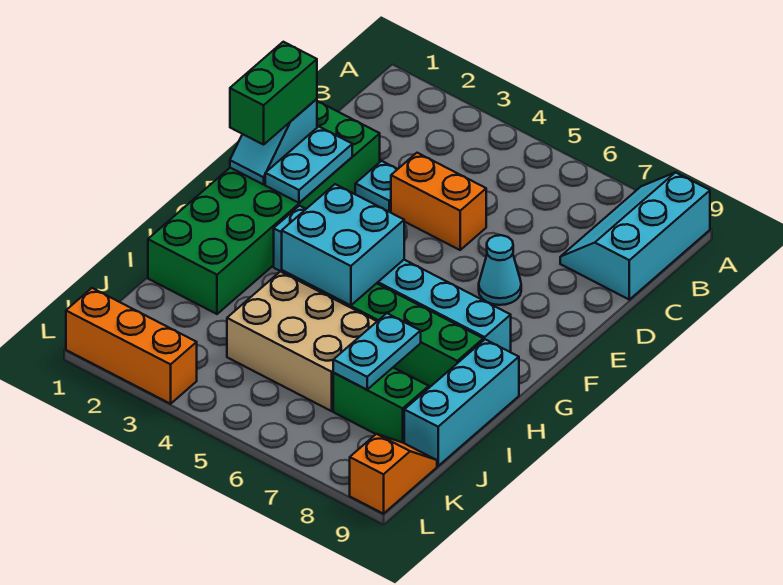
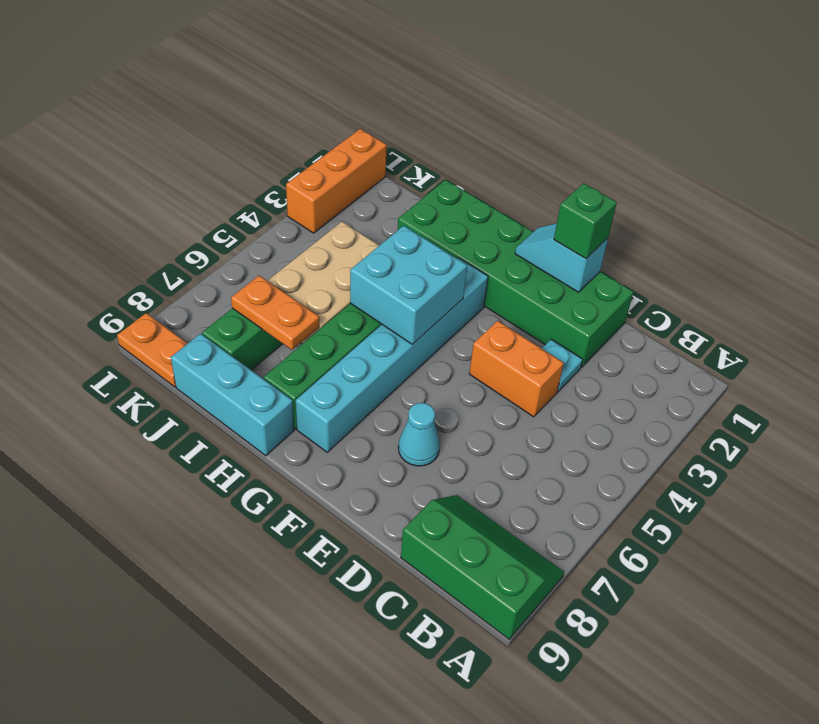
cyan slope A8:C9 level 1 top 9 -> green slope A8:C9 level 1 top 9
orange brick D4:D5 level 1 -> orange brick D4:E4 level 1
green brick E1:F1 level 3 -> green brick E1 level 3
cyan plate E2:F2 level 2 -> none
cyan plate I7:J7 level 2 -> orange plate I7:J7 level 2
orange slope K9:L9 level 1 top L -> orange plate K9:L9 level 1

